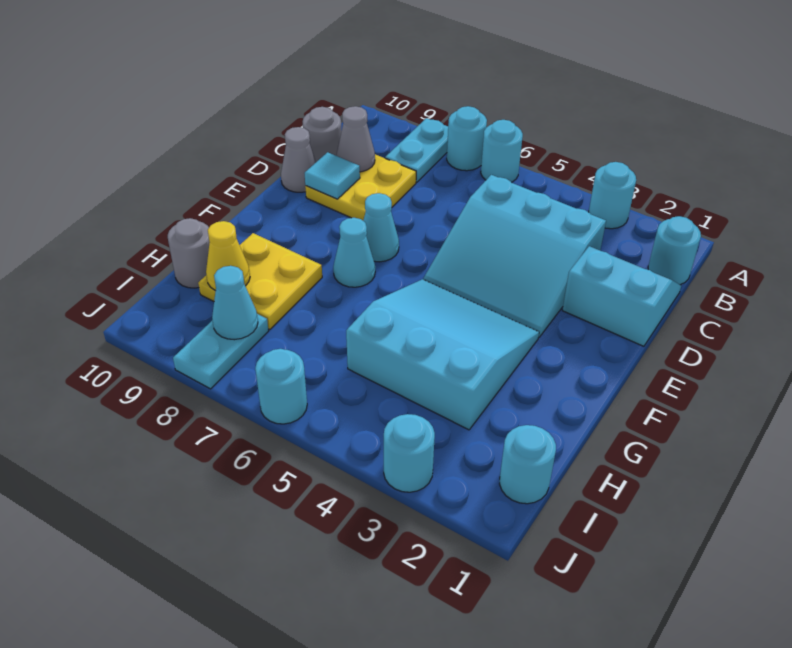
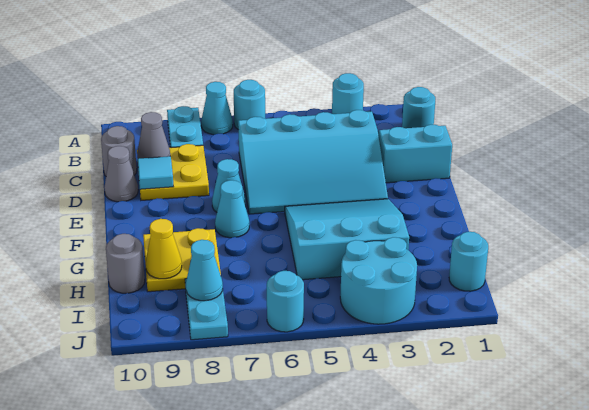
cyan round brick A7 level 1 -> cyan cone A7 level 1
cyan slope C3:E5 level 1 top C -> cyan slope C3:E6 level 1 top C
cyan round brick J3 level 1 -> cyan round brick I3:J4 level 1

